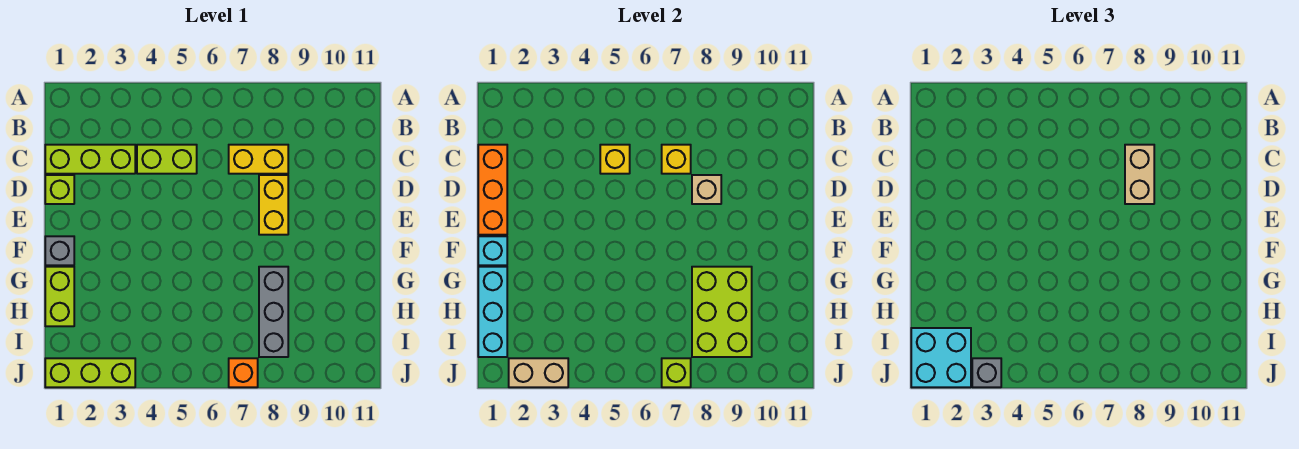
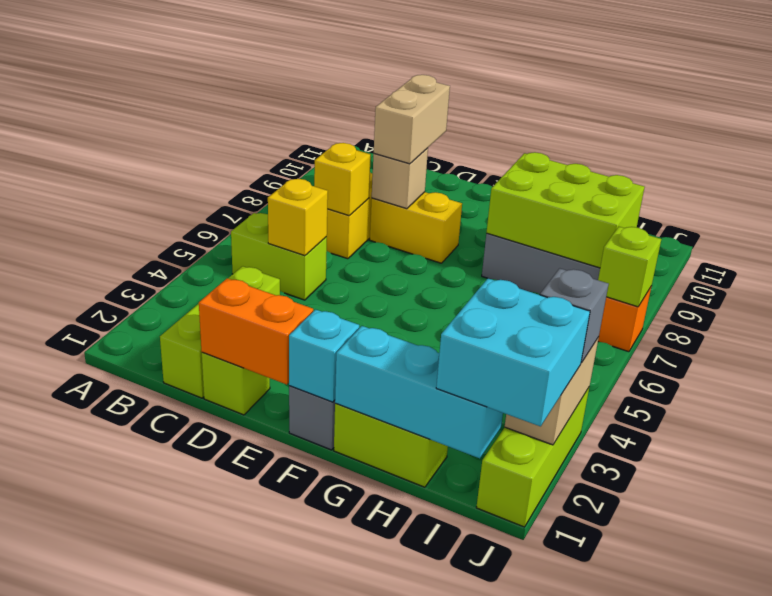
orange brick C1:E1 level 2 -> orange brick D1:E1 level 2
lime brick C4:C5 level 1 -> lime brick B5:C5 level 1
tan brick C8:D8 level 3 -> tan brick D8:D9 level 3

